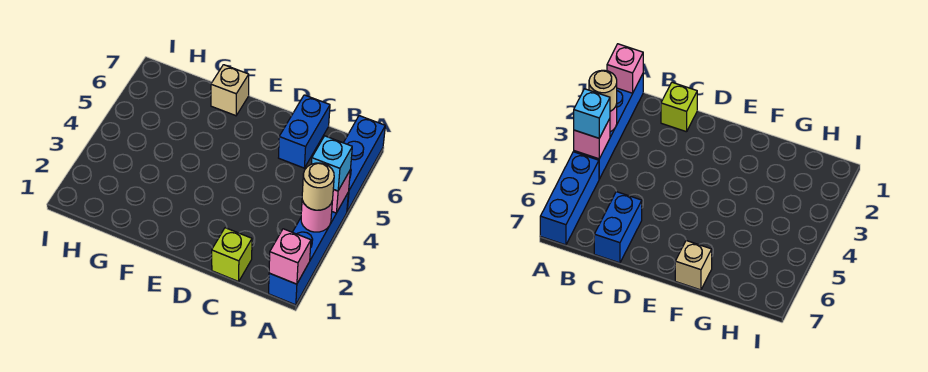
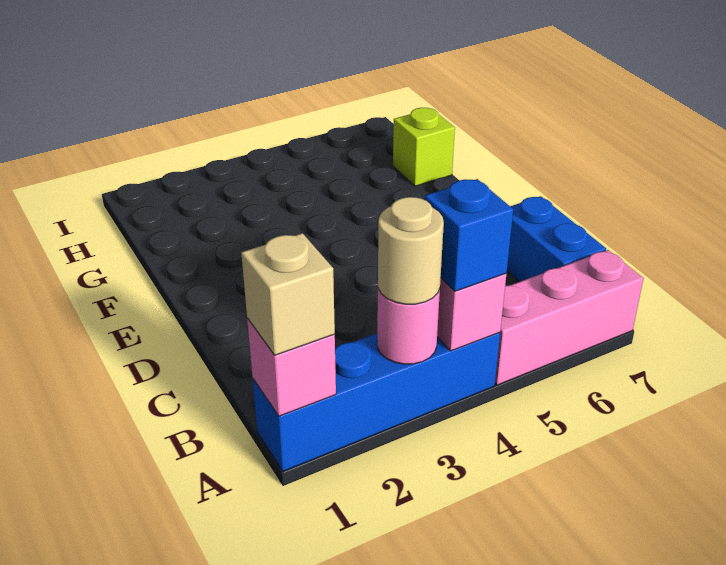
cyan brick A4 level 3 -> blue brick A4 level 3
blue brick A5:A7 level 1 -> pink brick A5:A7 level 1
lime brick C1 level 1 -> lime brick G7 level 1
blue brick C6:C7 level 1 -> blue brick B7:C7 level 1
tan brick F7 level 1 -> tan brick A1 level 3

